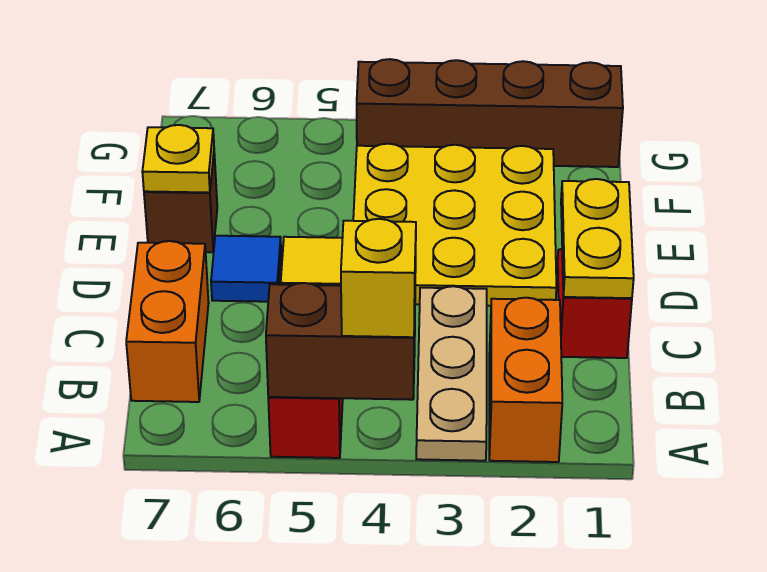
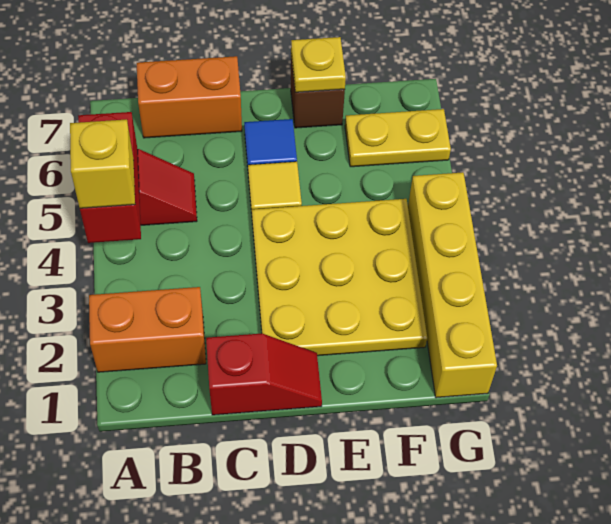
tan plate A3:C3 level 1 -> none
brown brick A4:A5 level 2 -> red brick A4:A5 level 2
yellow plate C1:D1 level 2 -> yellow plate F6:G6 level 1
brown brick G1:G4 level 1 -> yellow brick G1:G4 level 1

